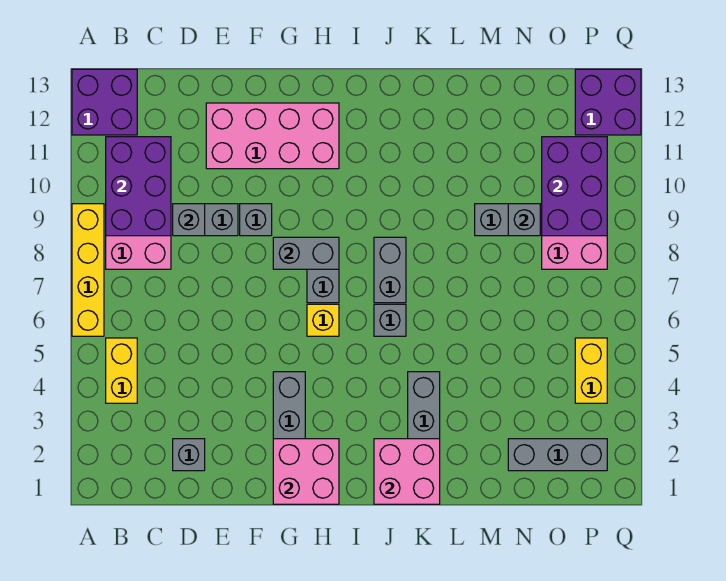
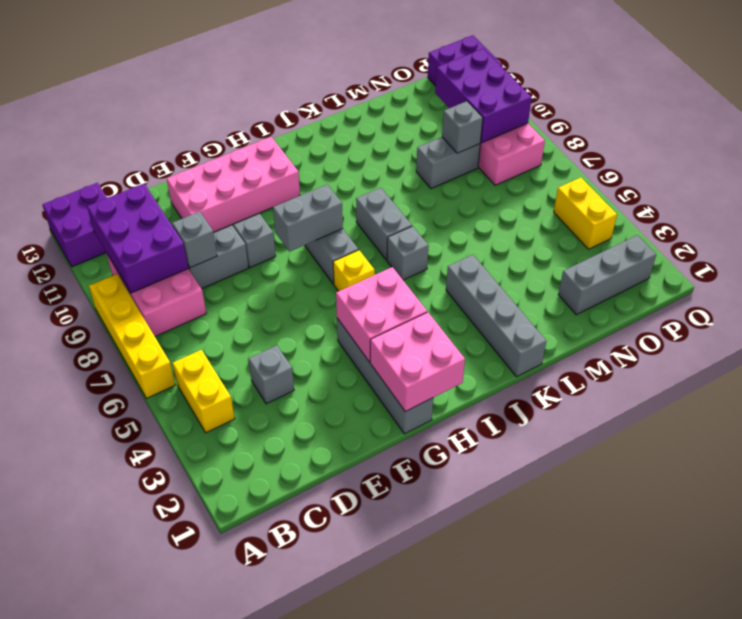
grey brick D2 level 1 -> grey brick D4 level 1
pink brick J1:K2 level 2 -> pink brick G3:H4 level 2

